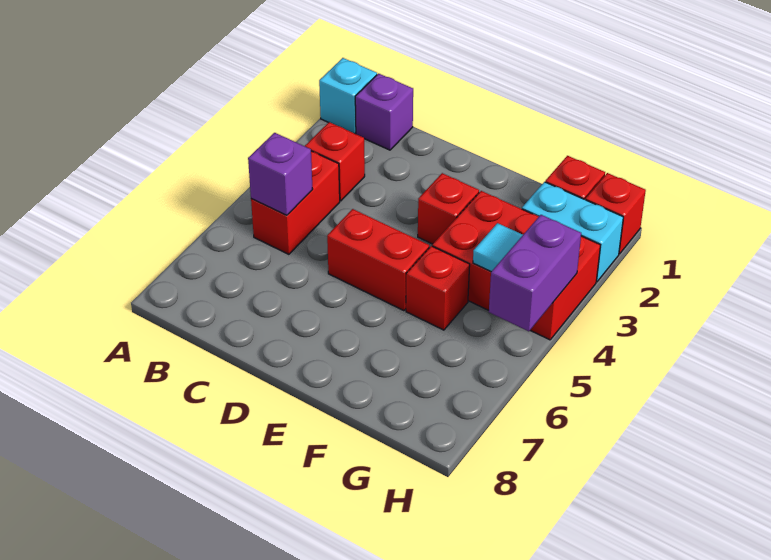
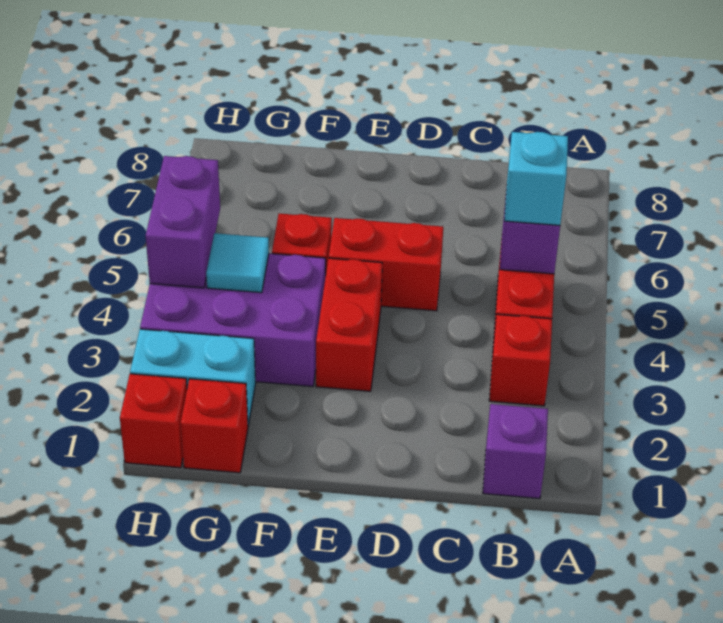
cyan brick A1 level 1 -> cyan brick B5 level 3
red brick E3 level 1 -> red brick E3:E4 level 1
red brick F3:H4 level 1 -> purple brick F3:H4 level 1

